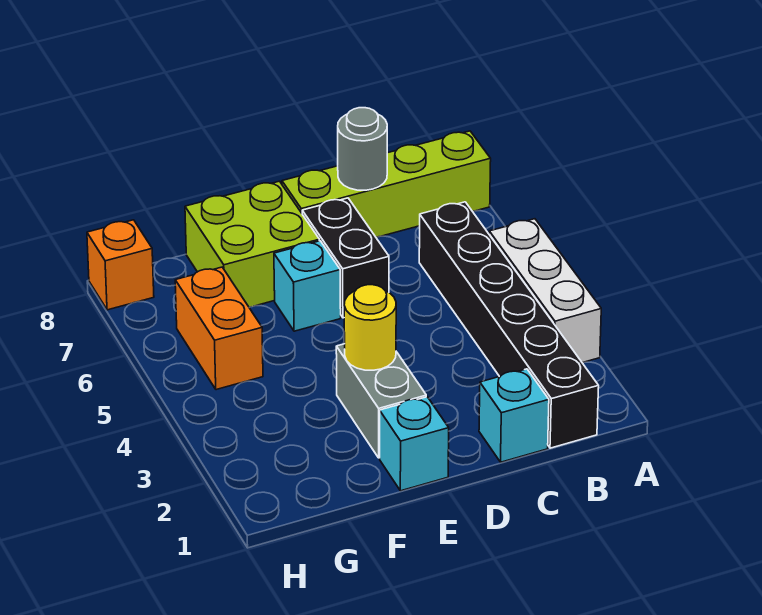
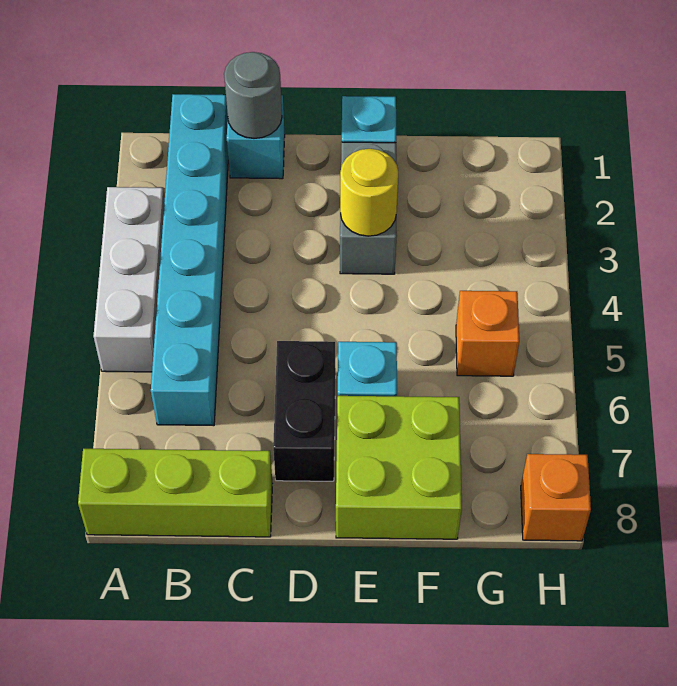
lime brick A8:D8 level 1 -> lime brick A8:C8 level 1
black brick B1:B6 level 1 -> cyan brick B1:B6 level 1
grey round brick C8 level 2 -> grey round brick C1 level 2
orange brick G5:G6 level 1 -> orange brick G5 level 1

